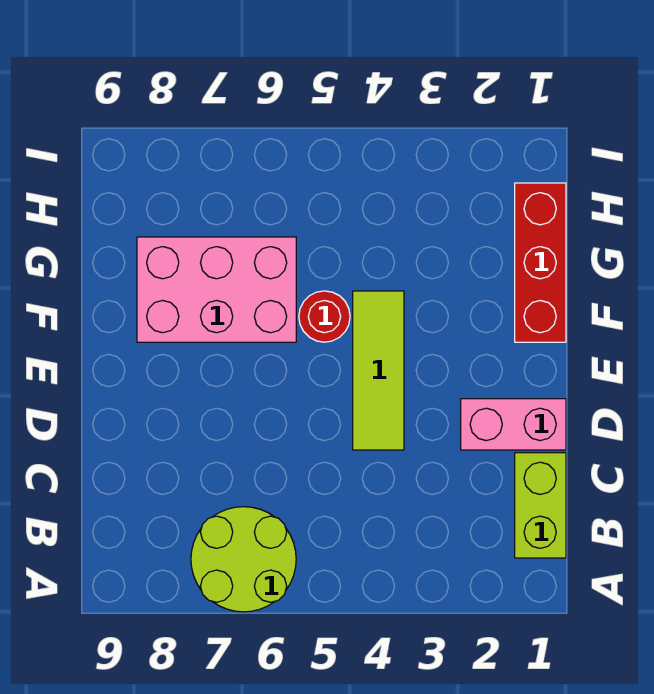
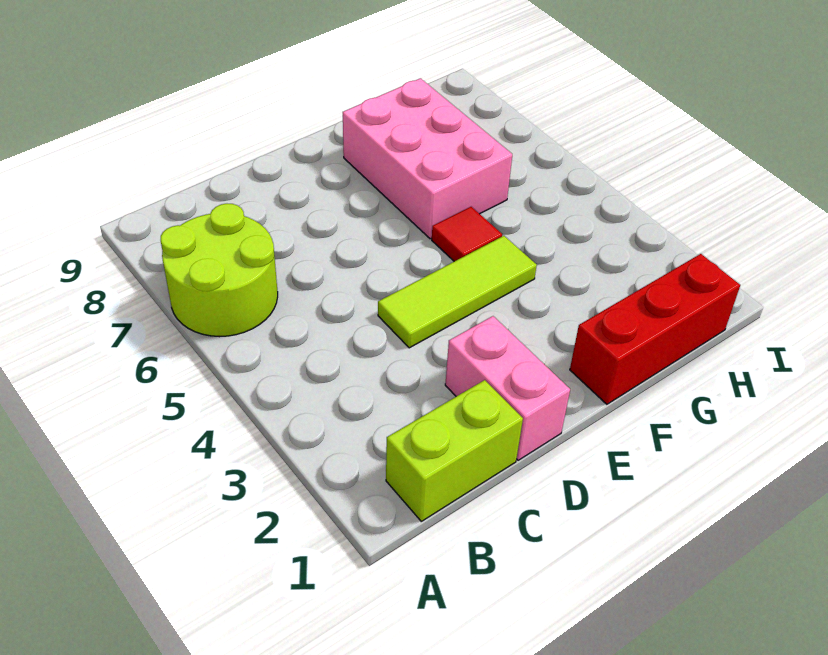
red round brick F5 level 1 -> red tile F5 level 1

